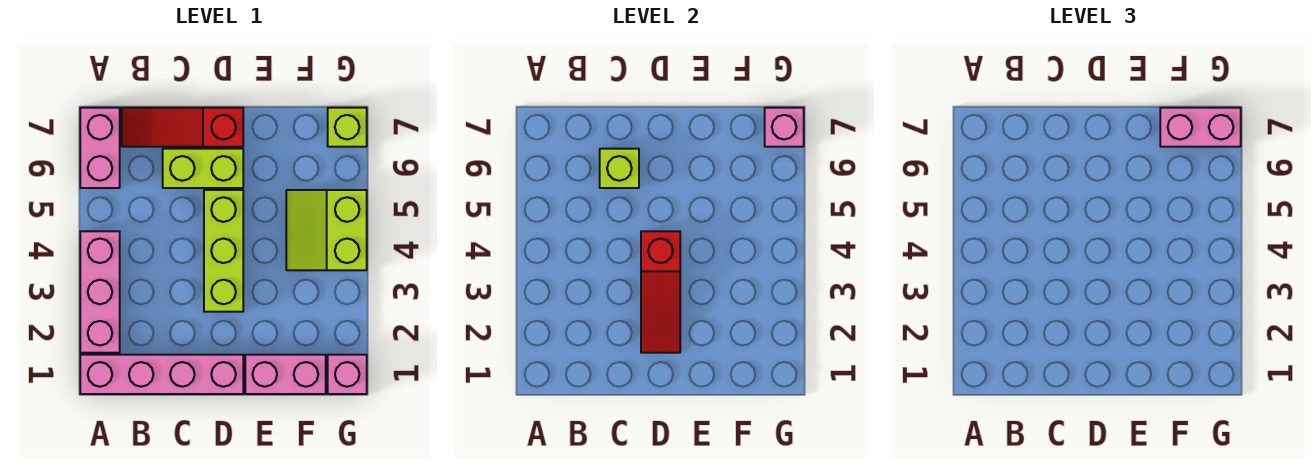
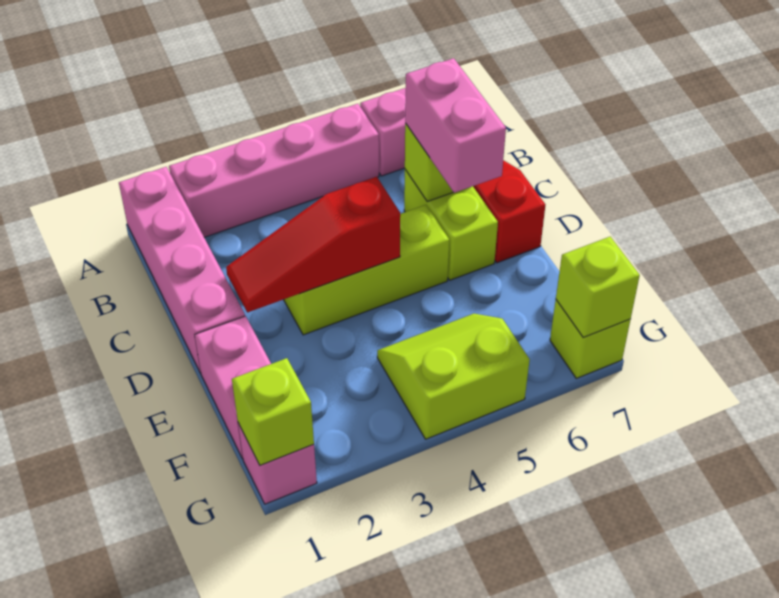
pink brick A2:A4 level 1 -> pink brick A2:A5 level 1
pink brick F7:G7 level 3 -> pink brick C6:D6 level 3
none -> lime brick G1 level 2
pink brick G7 level 2 -> lime brick G7 level 2

